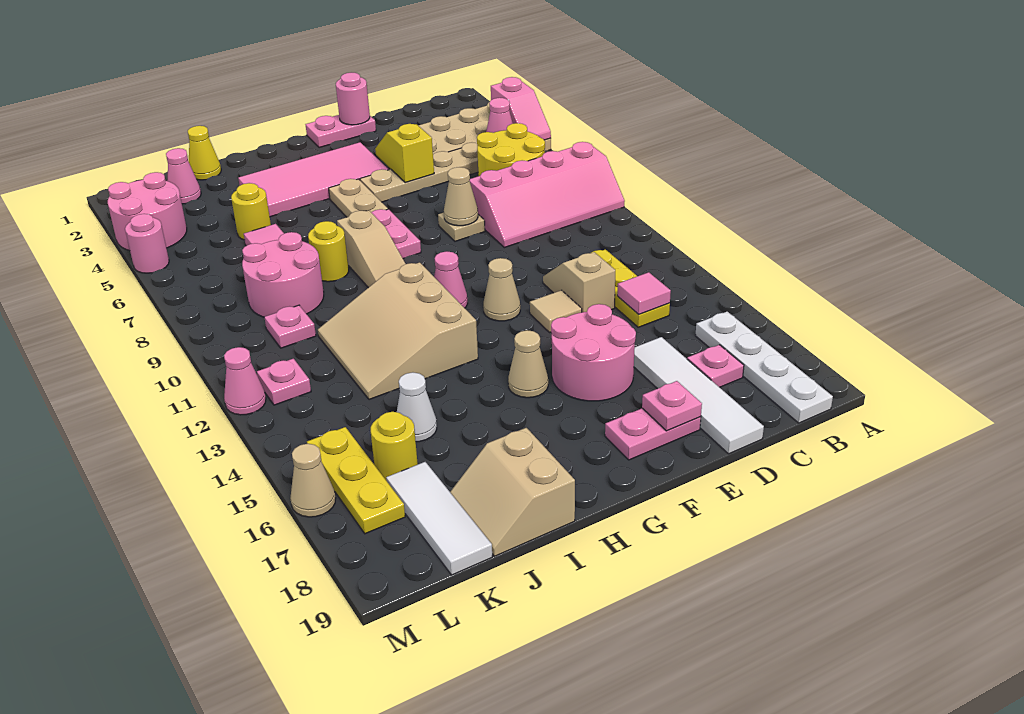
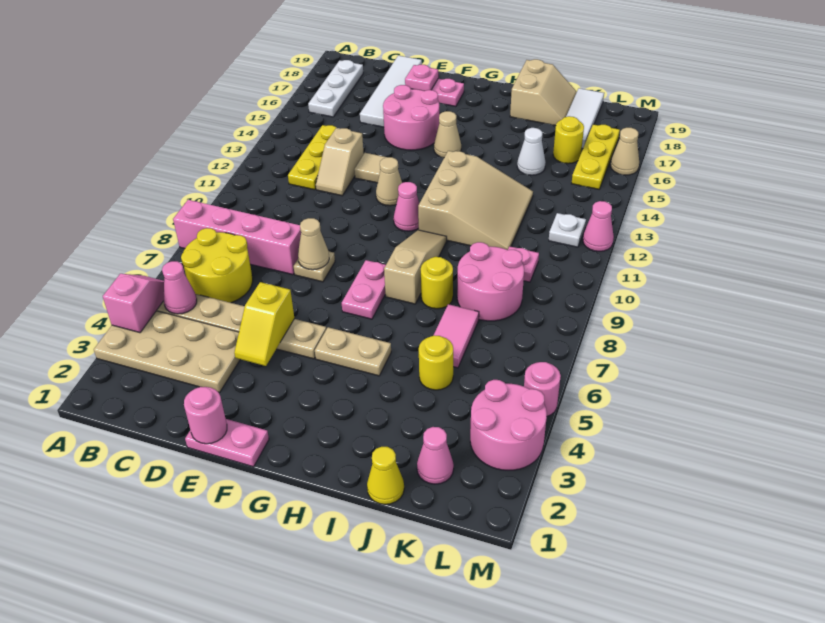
white plate B16:B19 level 1 -> white plate B16:B18 level 1
pink tile C14 level 2 -> none
pink plate C17 level 1 -> none
pink tile F3:I4 level 1 -> none
tan plate G5:G6 level 1 -> tan plate G5:H5 level 1
pink plate L12 level 1 -> white plate L12 level 1

